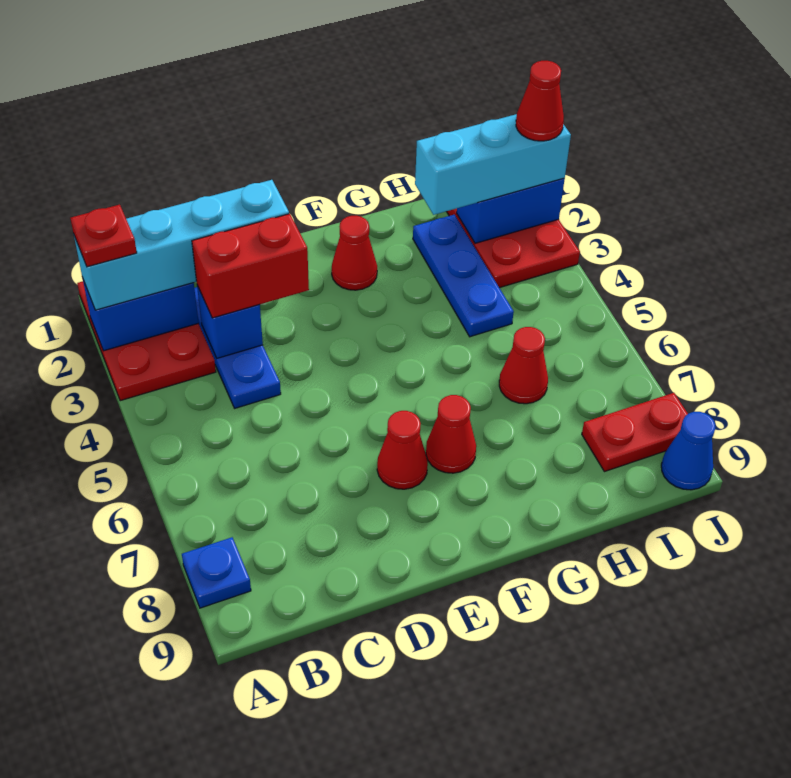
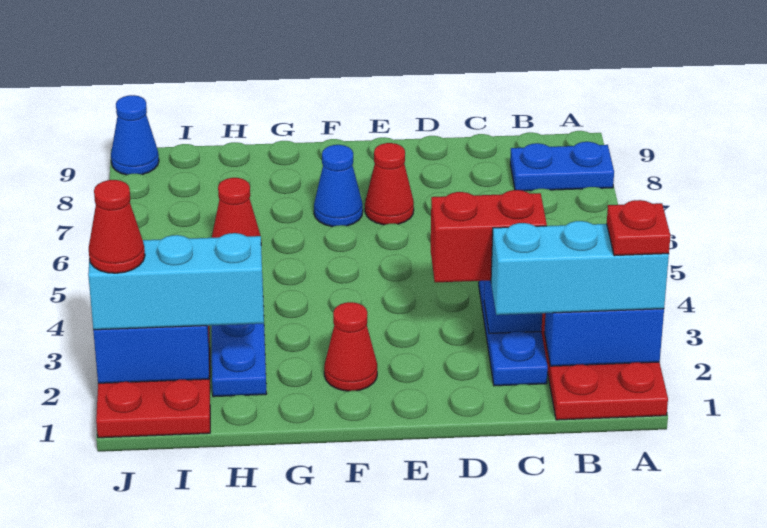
cyan brick A2:D2 level 3 -> cyan brick A2:C2 level 3
blue plate A8 level 1 -> blue plate A8:B8 level 1
red cone F7 level 1 -> blue cone F7 level 1
red plate I8:J8 level 1 -> none

